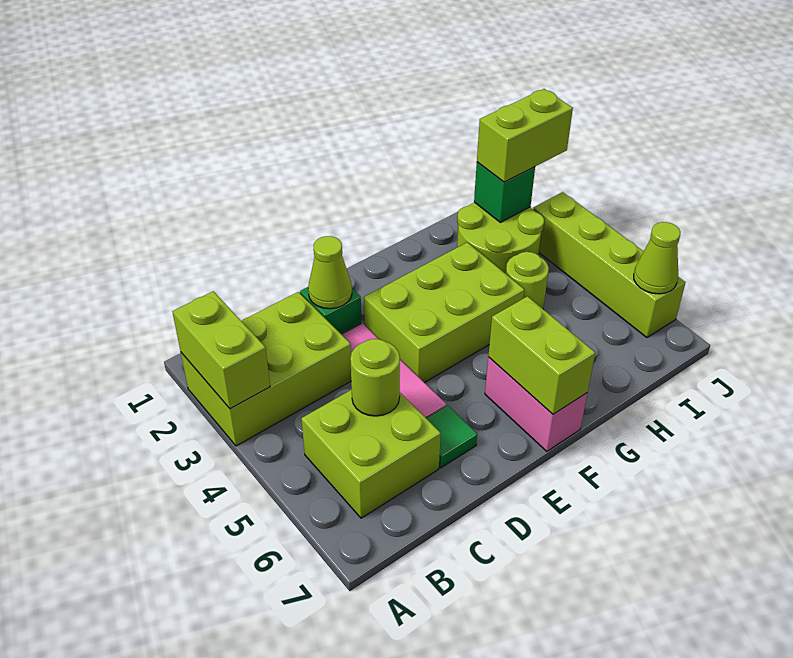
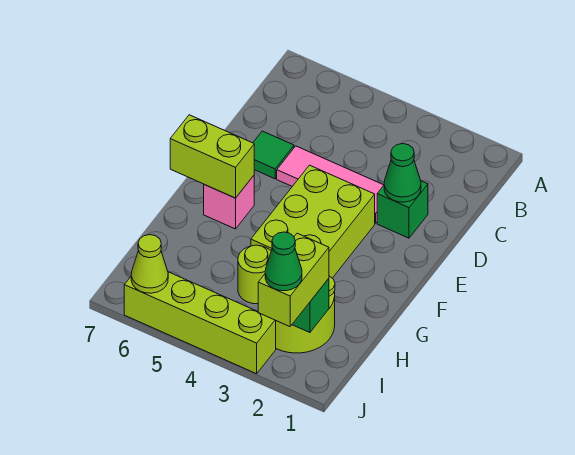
lime brick A2:C3 level 1 -> none
lime brick A2:A3 level 2 -> none
lime brick B5:C6 level 1 -> none
lime round brick C5 level 2 -> none
lime cone D2 level 2 -> green cone D2 level 2
pink brick F6:F7 level 1 -> pink brick F6 level 1
none -> green cone J2 level 4

